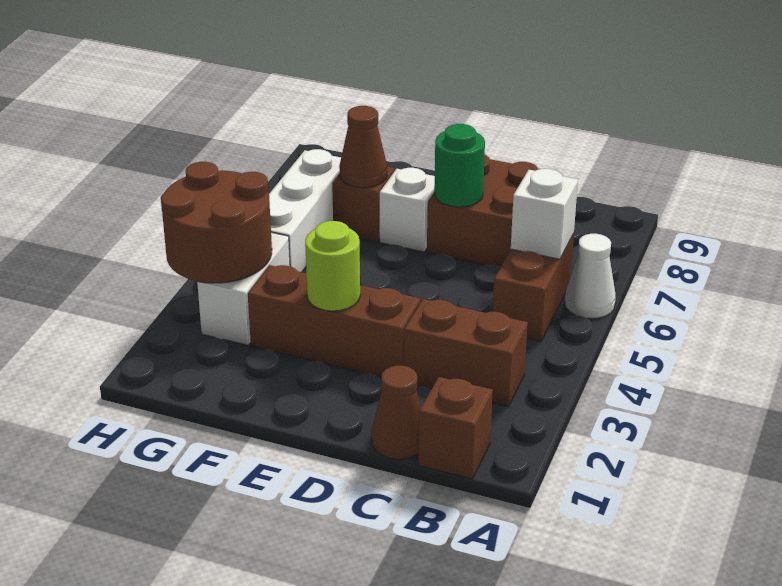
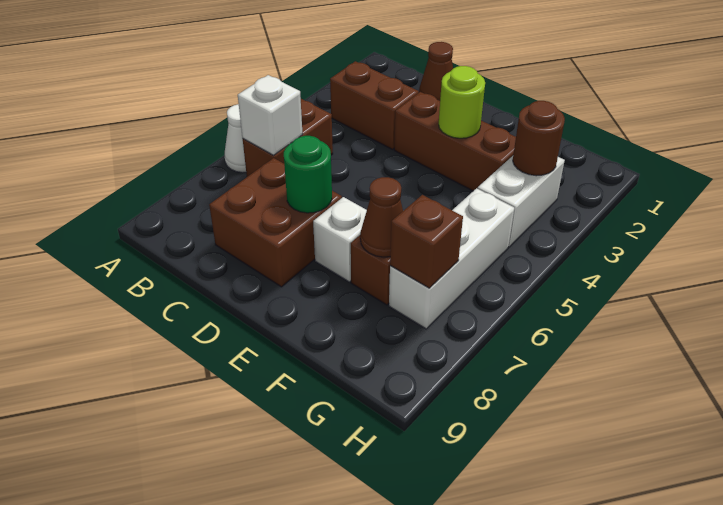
brown brick B1 level 1 -> brown brick G7 level 2
brown round brick G3:H4 level 2 -> brown round brick G3 level 2

